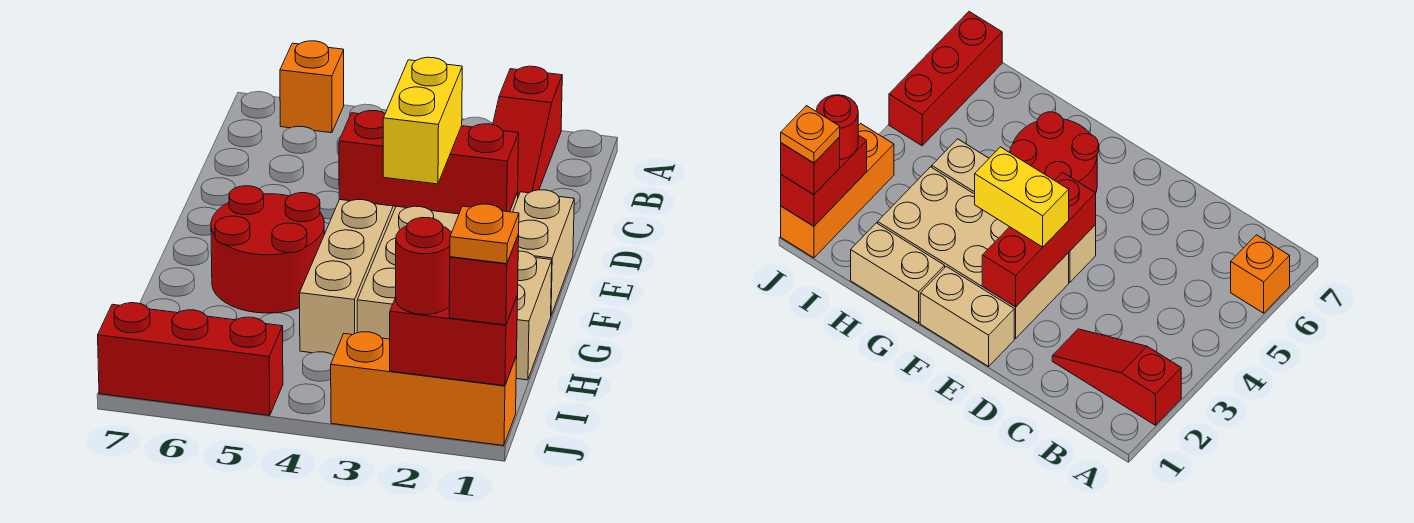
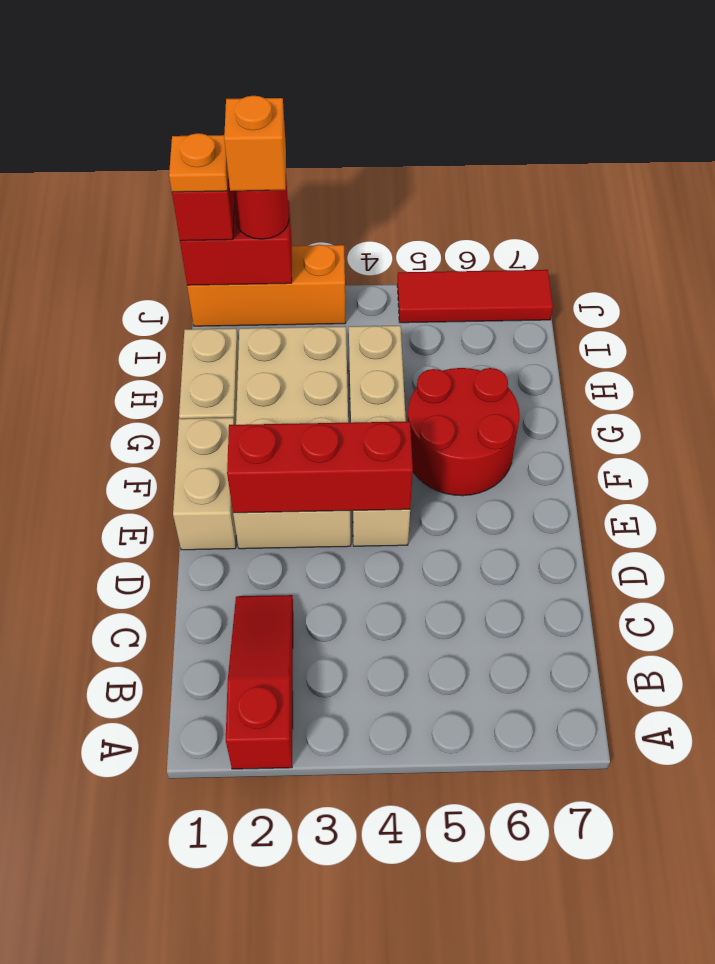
orange brick A6 level 1 -> orange brick J2 level 4
yellow brick E3:F3 level 3 -> none
red brick J5:J7 level 1 -> red tile J5:J7 level 1

